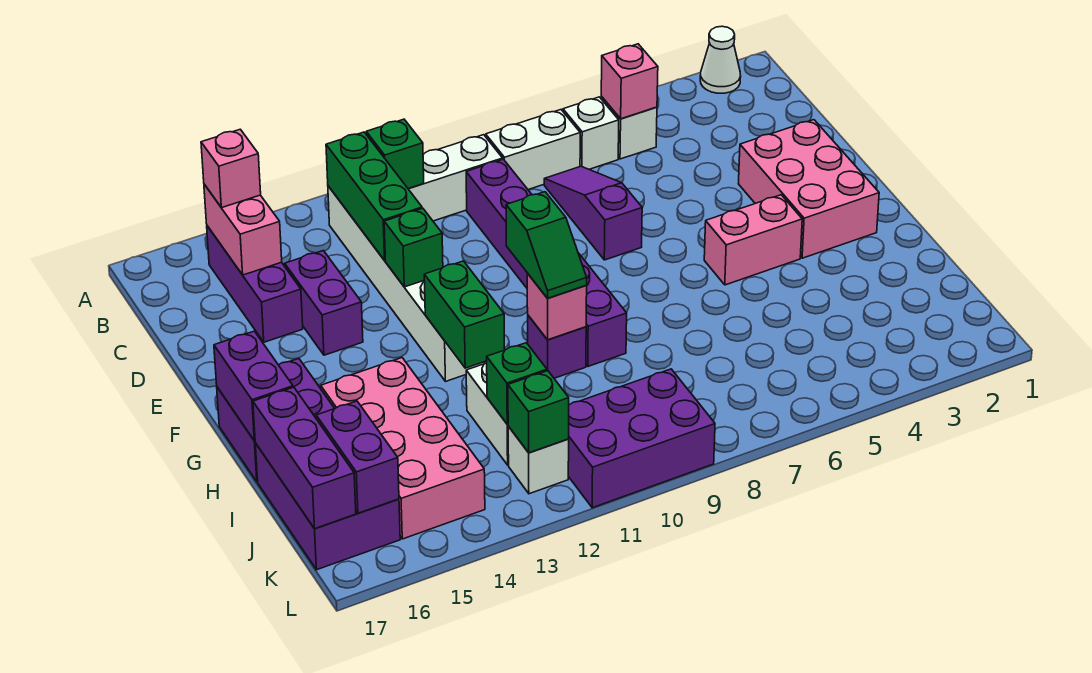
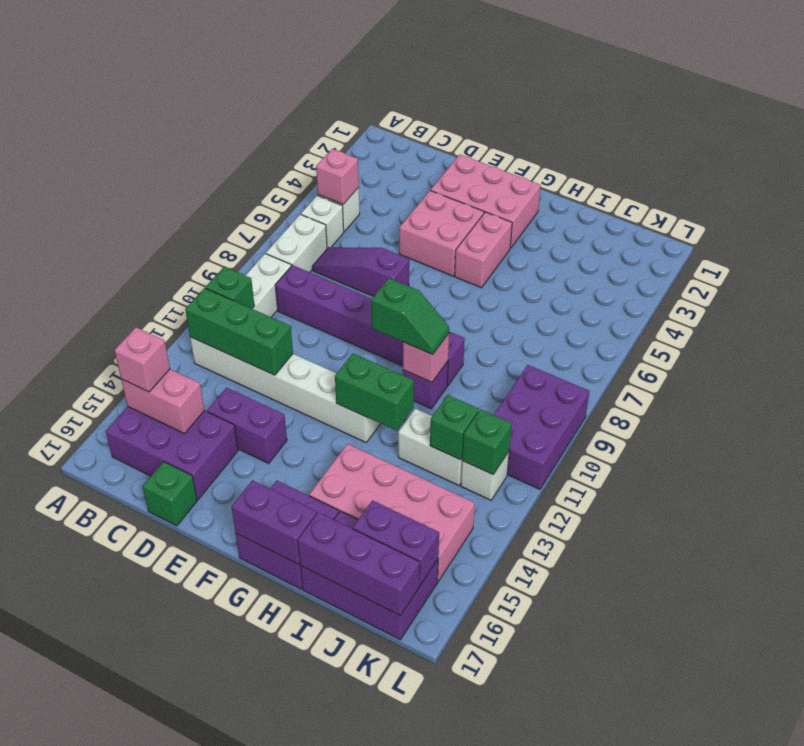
white cone A2 level 1 -> none
purple brick B15:D15 level 1 -> purple brick B15:D16 level 1
none -> pink brick E4:F5 level 1
green brick E12 level 2 -> green brick D17 level 1

